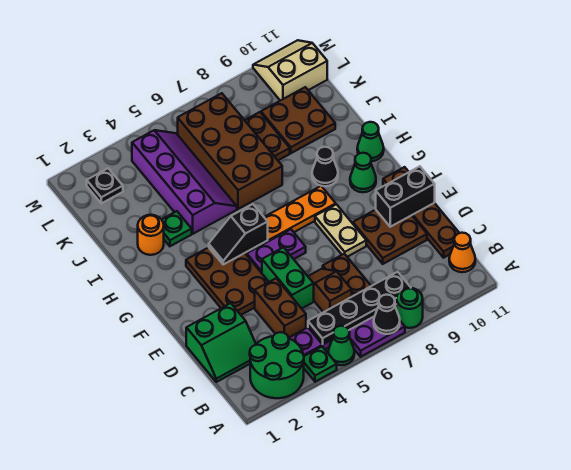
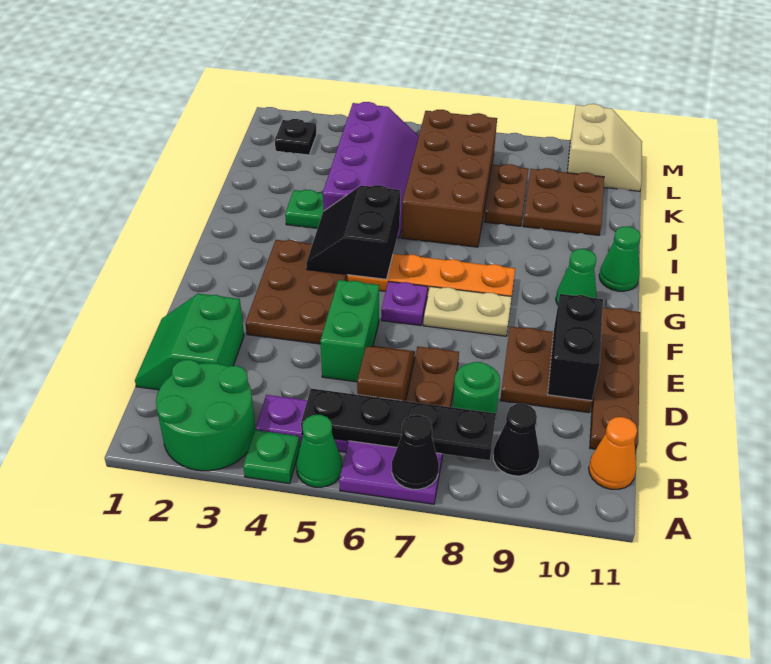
green round brick A8 level 1 -> green round brick C8 level 1
green slope C1:D2 level 1 top D -> green slope C1:D2 level 1 top 2
brown brick C4:D4 level 1 -> none
tan plate E8:F8 level 1 -> tan plate F7:F8 level 1
black brick E10:E11 level 2 -> black brick D10:E10 level 2
purple plate F5:F6 level 1 -> purple plate F6 level 1
black slope G4:G5 level 2 top 5 -> black slope G4:H5 level 2 top 5
black cone H9 level 1 -> black cone B9 level 1
orange round brick I2 level 1 -> none
tan slope L10:M11 level 1 top L -> tan slope L10:M11 level 1 top 10

